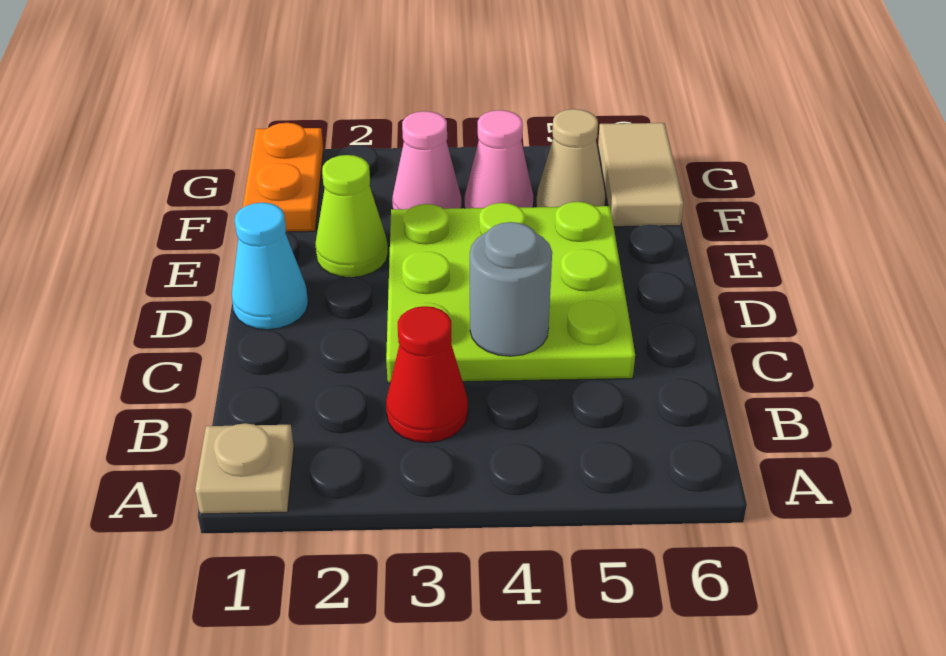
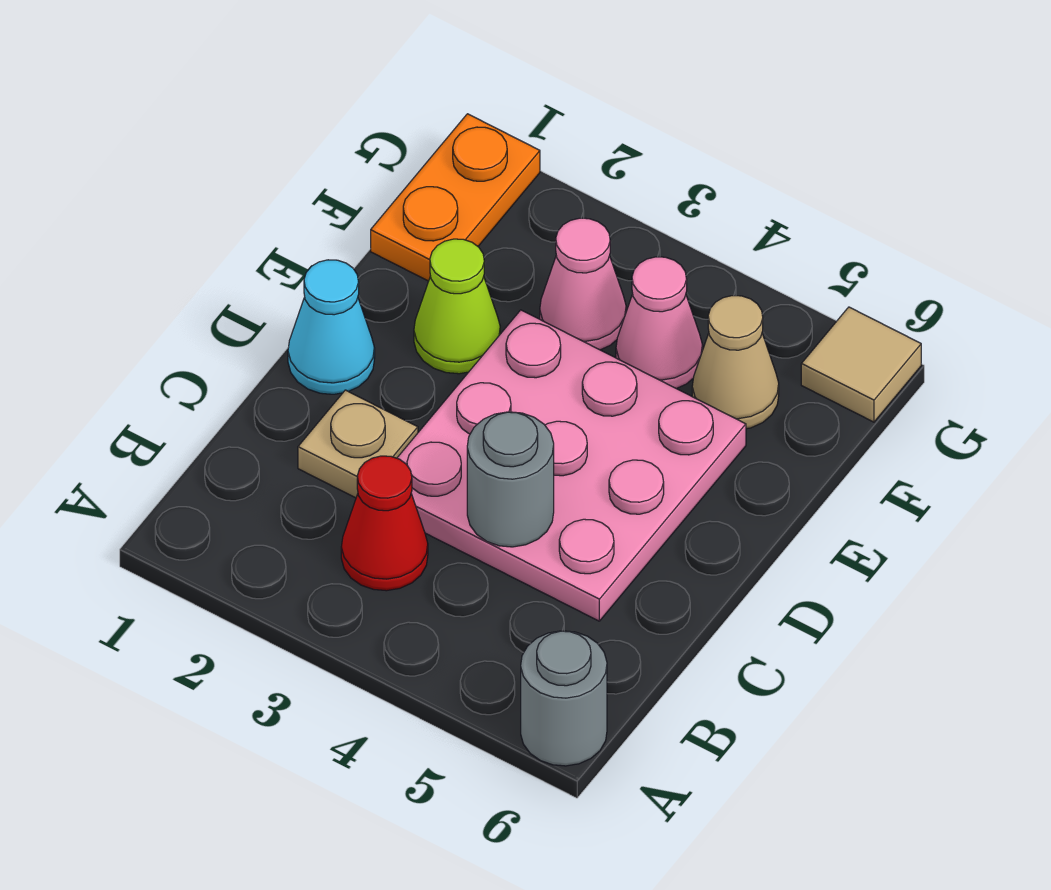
tan plate A1 level 1 -> tan plate C2 level 1
none -> grey round brick A6 level 1
lime plate C3:E5 level 1 -> pink plate C3:E5 level 1
tan tile F6:G6 level 1 -> tan tile G6 level 1

